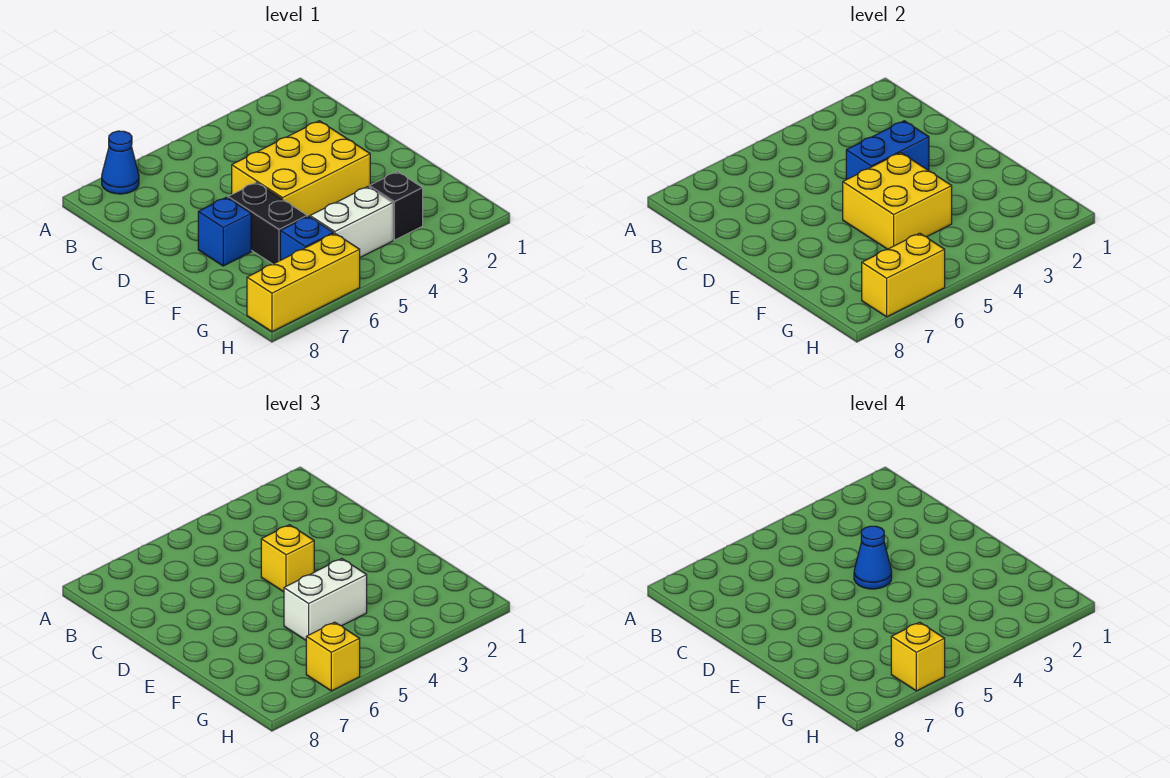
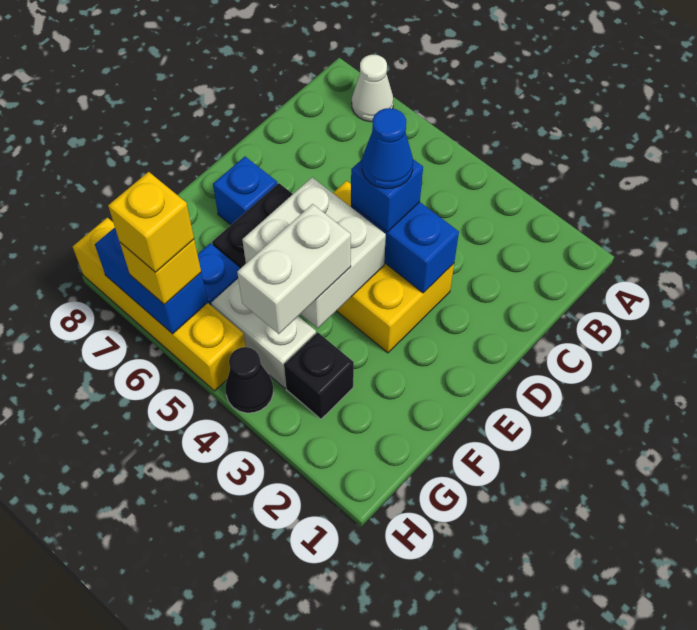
blue cone A7 level 1 -> white cone A7 level 1
yellow brick D4 level 3 -> blue brick D4 level 3
yellow brick E4:F5 level 2 -> white brick E4:F5 level 2
white brick F4:F5 level 3 -> white brick F4:G4 level 3
none -> black cone H4 level 1
yellow brick H6:H8 level 1 -> yellow brick H5:H8 level 1
yellow brick H6:H7 level 2 -> blue brick H6:H7 level 2

